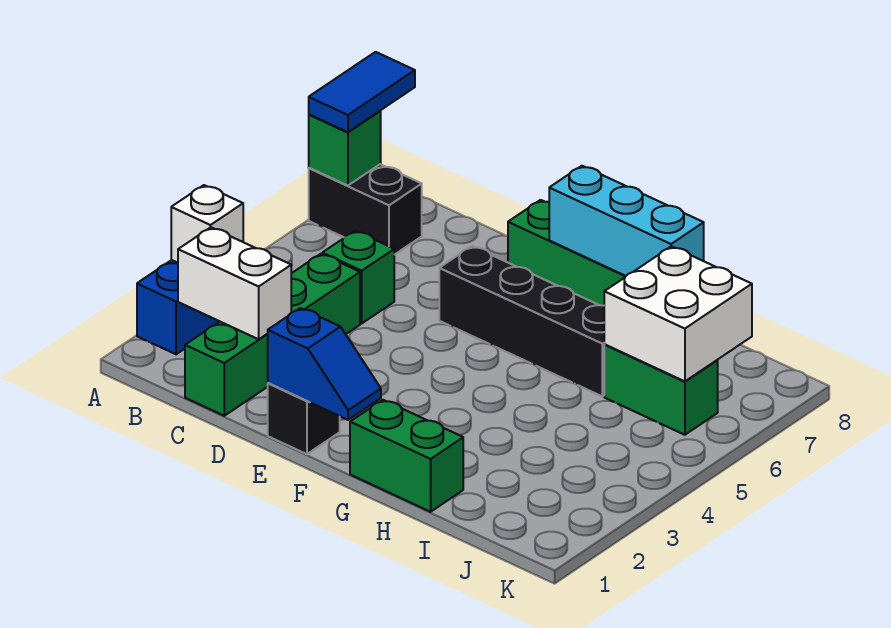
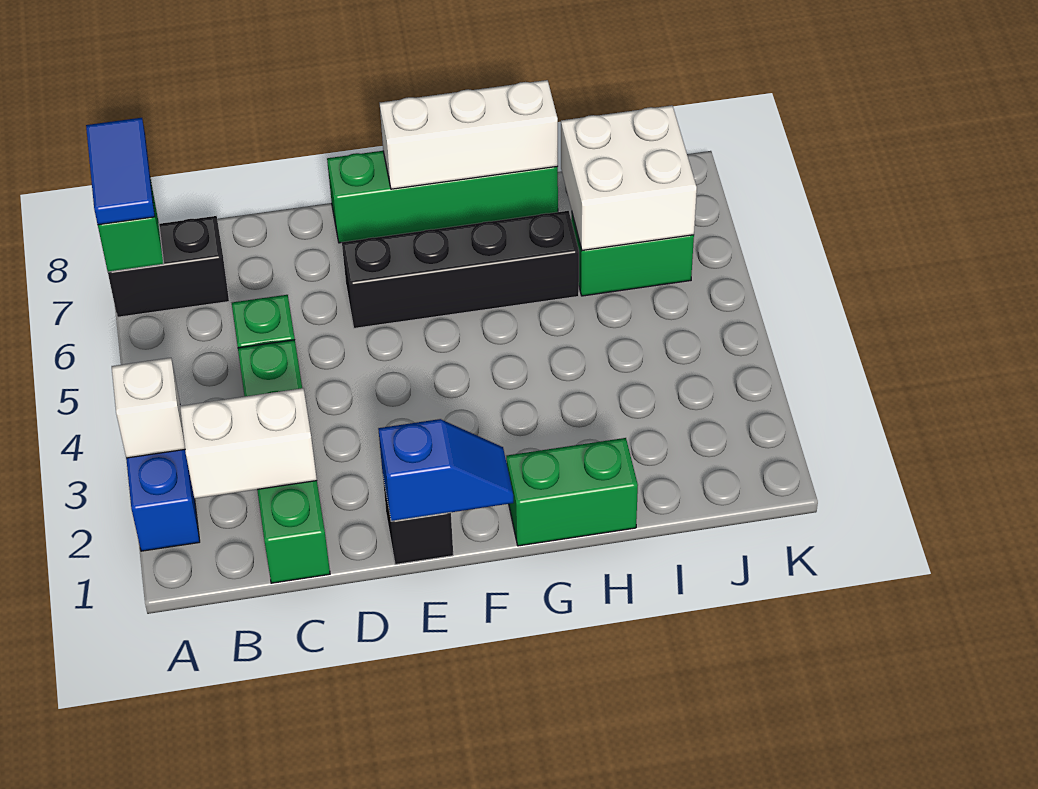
cyan brick F8:H8 level 2 -> white brick F8:H8 level 2

